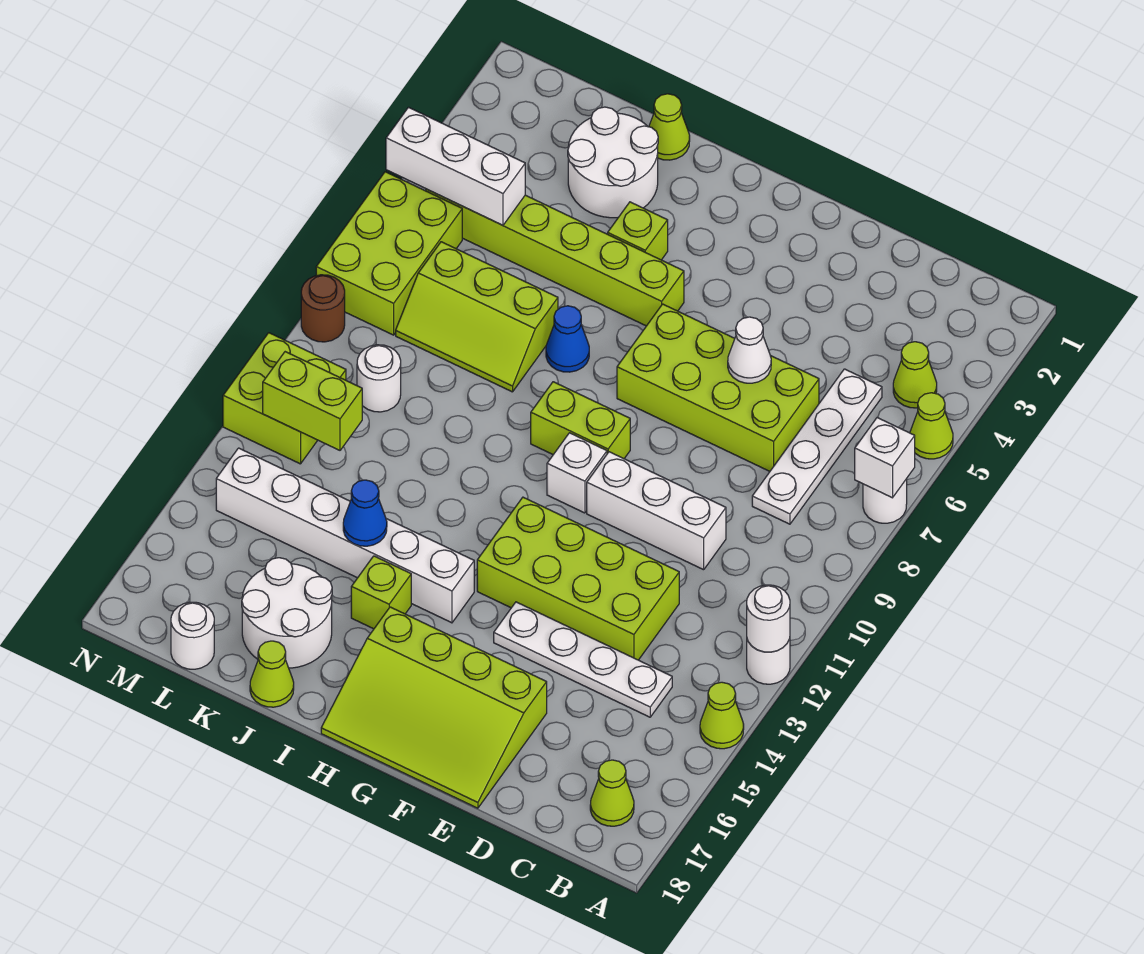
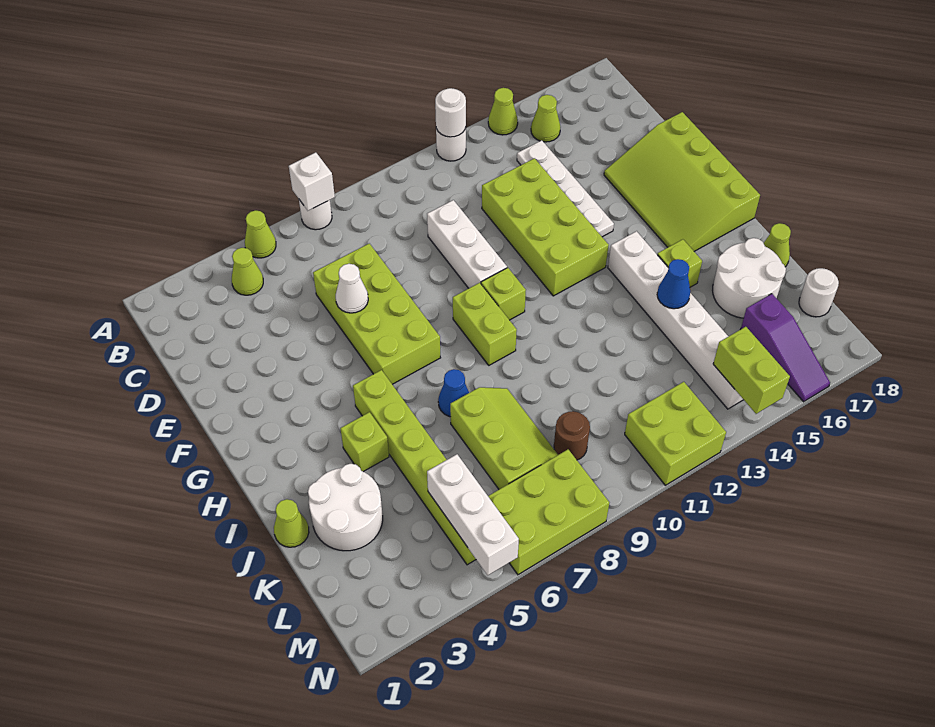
lime cone B17 level 1 -> lime cone B15 level 1
white plate C5:C8 level 1 -> none
lime slope E16:H18 level 1 top 16 -> lime slope E16:H18 level 1 top 18
white brick G10 level 1 -> lime brick G10 level 1
white round brick L10 level 1 -> none
lime brick L12:M12 level 2 -> lime brick M14:N14 level 2
none -> purple slope L16:N16 level 1 top L
brown round brick N9 level 1 -> brown round brick L9 level 1

